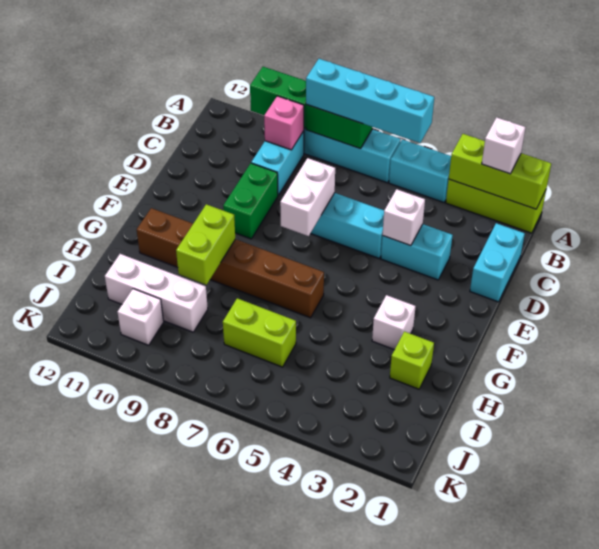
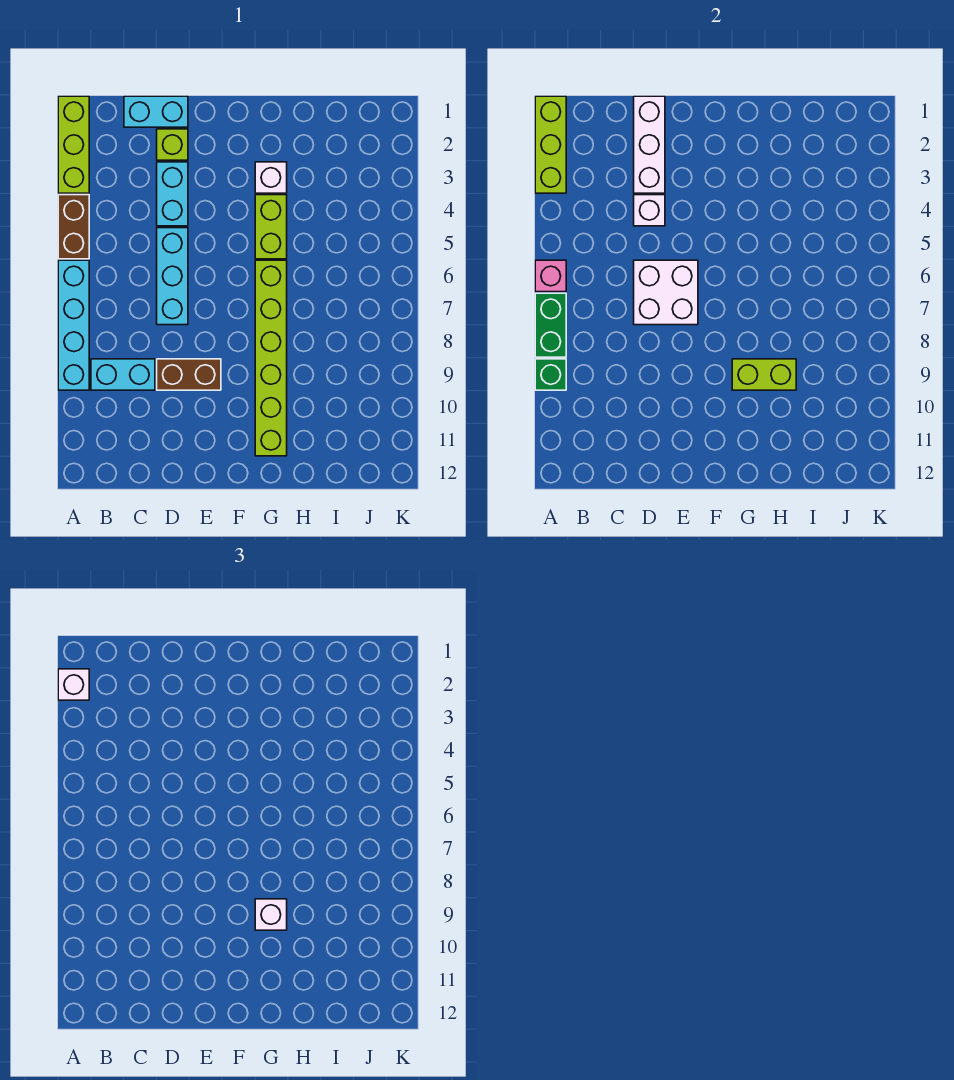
cyan brick A4:A5 level 1 -> brown brick A4:A5 level 1
cyan brick A5:A8 level 3 -> none
green brick A9:A10 level 2 -> green brick A9 level 2
pink brick B9 level 2 -> pink brick A6 level 2
white brick D7:E7 level 2 -> white brick D6:E7 level 2
green brick D9:E9 level 1 -> brown brick D9:E9 level 1
brown brick G6:G11 level 1 -> lime brick G6:G11 level 1
lime brick H2 level 1 -> lime brick D2 level 1
lime brick I6:I7 level 1 -> lime brick G4:G5 level 1
white brick I9:I11 level 1 -> white brick D1:D3 level 2
white brick J10 level 1 -> white brick G9 level 3

